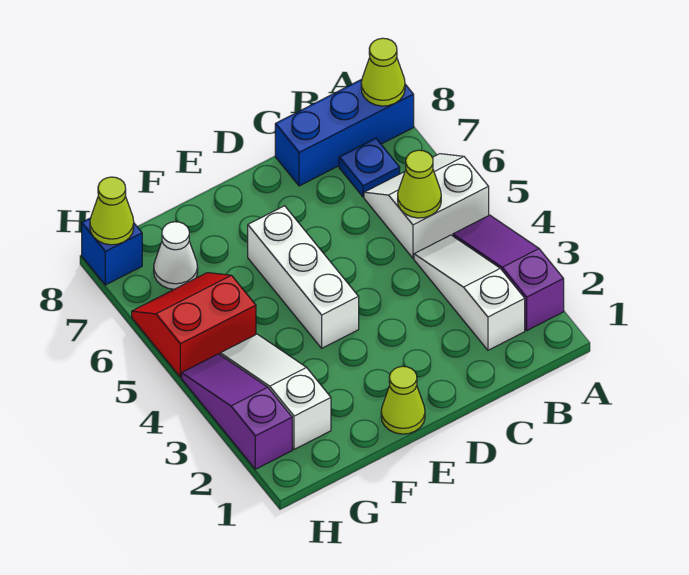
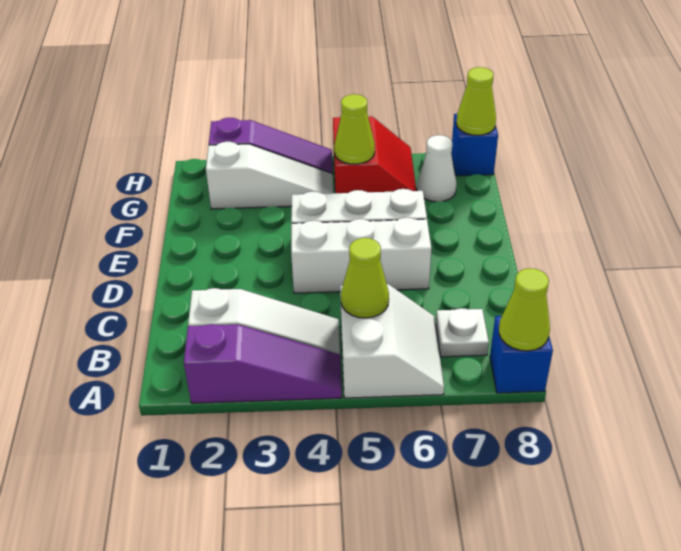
blue brick A8:C8 level 1 -> blue brick A8 level 1
blue plate B7 level 1 -> white plate B7 level 1
none -> white brick D4:D6 level 1
lime cone E1 level 1 -> lime cone G5 level 2

